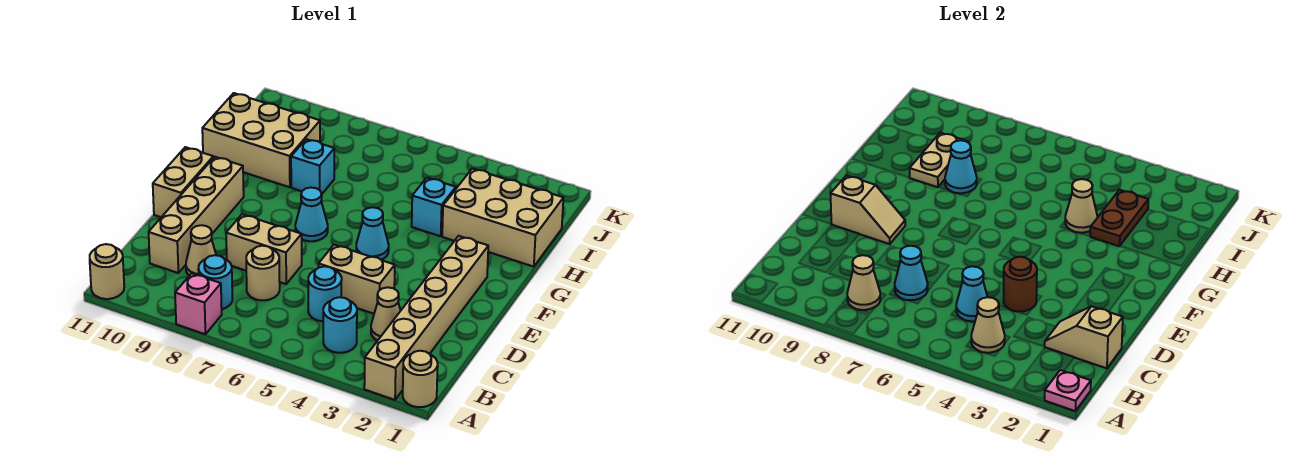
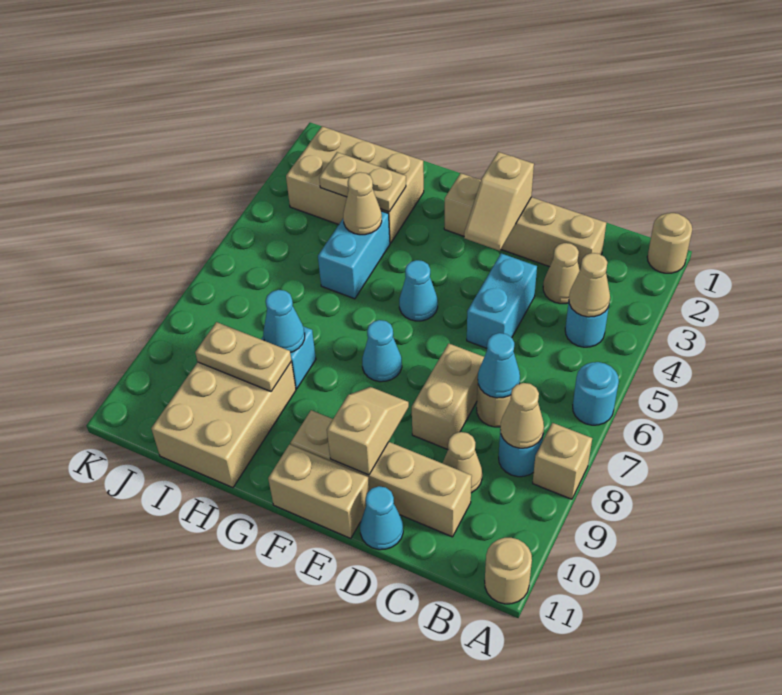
pink plate A1 level 2 -> none
tan brick A2:F2 level 1 -> tan brick C2:F2 level 1
pink brick A8 level 1 -> tan brick A8 level 1
tan slope C1:C2 level 2 top 1 -> tan slope E2:E3 level 2 top 2
cyan round brick C5 level 1 -> cyan round brick A6 level 1
cyan cone C5 level 2 -> cyan cone D11 level 1
tan brick D4:D5 level 1 -> cyan brick D4:D5 level 1
brown round brick D4 level 2 -> none
tan brick H1:I3 level 1 -> tan brick H2:J3 level 1
brown plate H3:I3 level 2 -> tan plate H3:I3 level 2
cyan brick H4 level 1 -> cyan brick H4:H5 level 1

